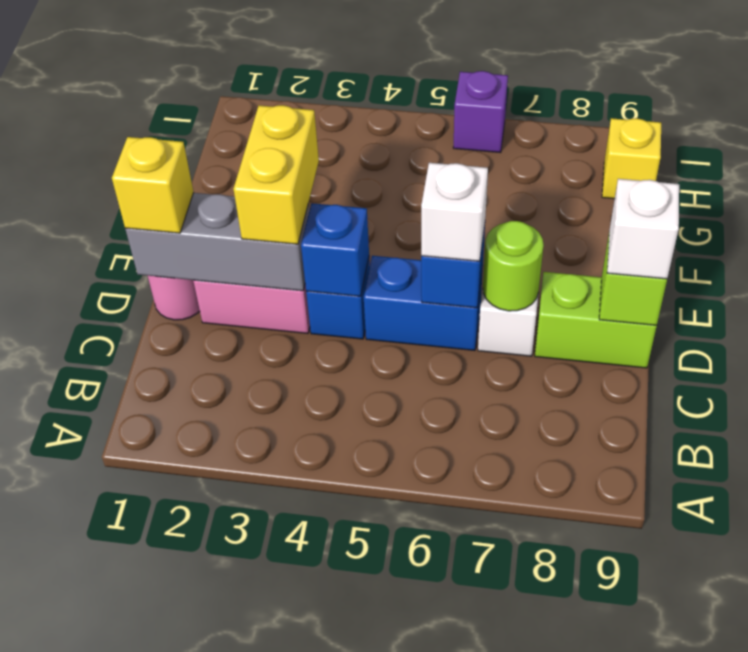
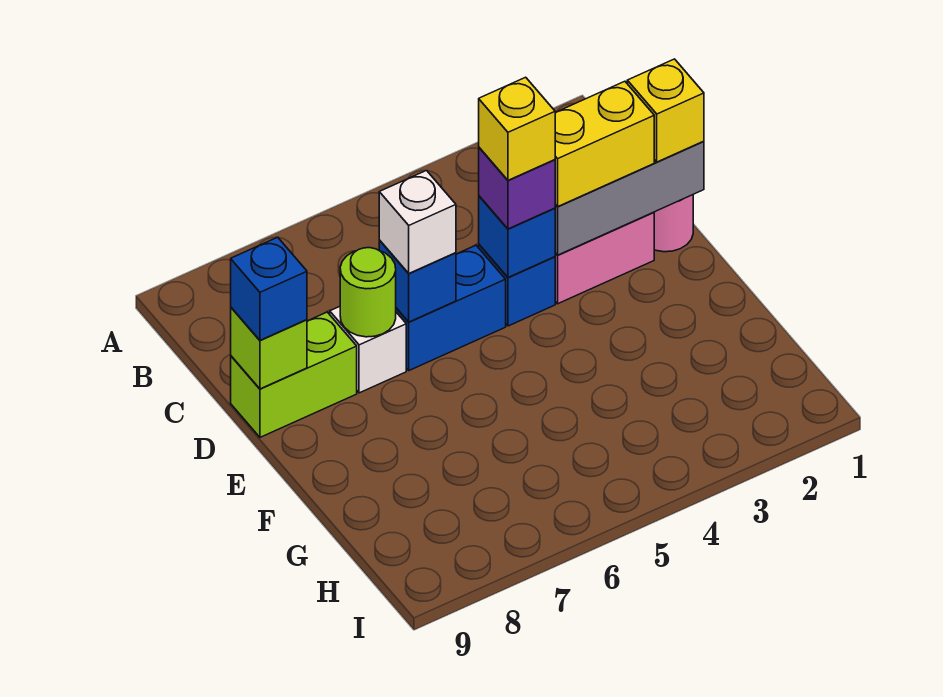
yellow brick D3:E3 level 3 -> yellow brick D2:D3 level 3
white brick D9 level 3 -> blue brick D9 level 3
yellow brick H9 level 1 -> yellow brick D4 level 4
purple brick I6 level 1 -> purple brick D4 level 3

